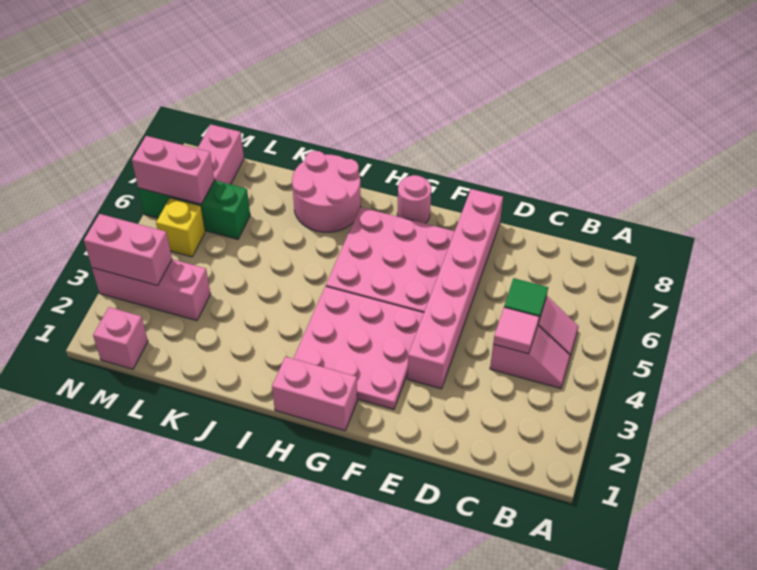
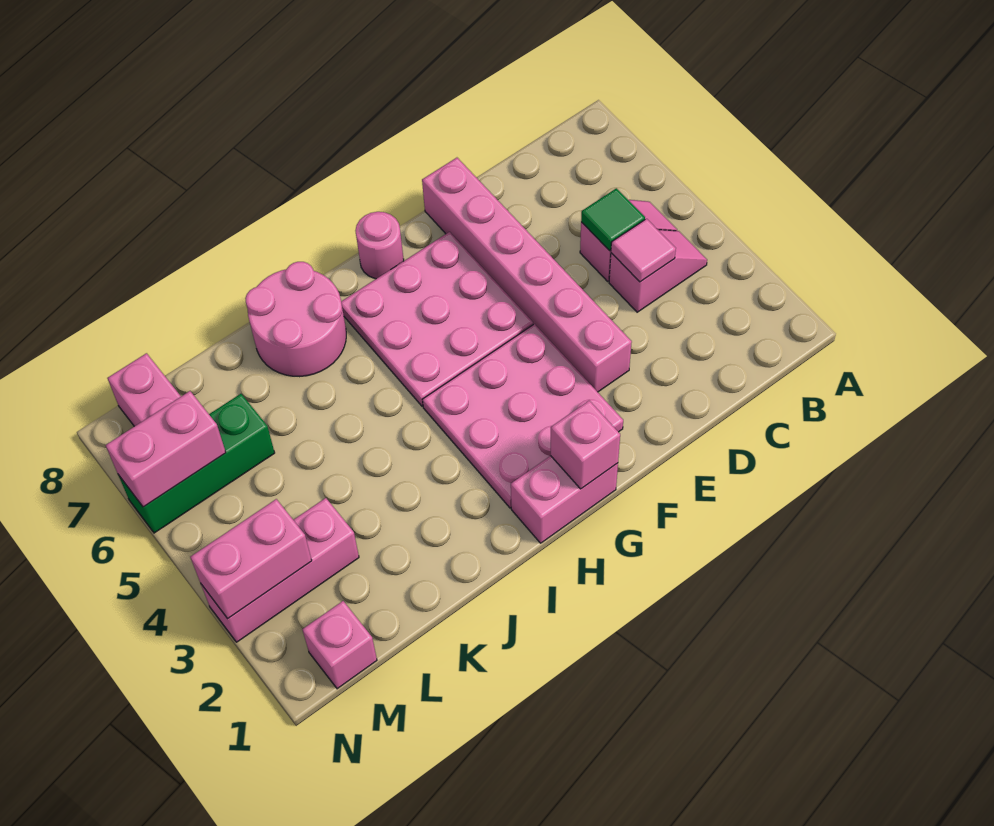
none -> pink brick G1 level 2
yellow brick M5 level 1 -> none

